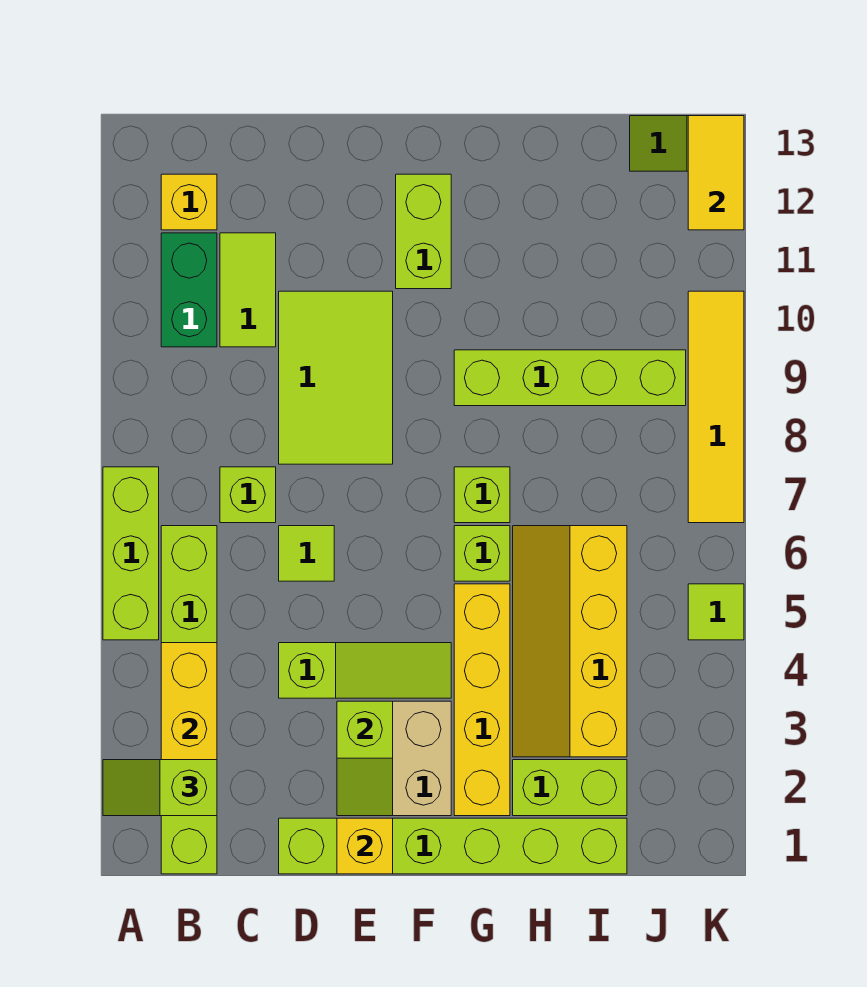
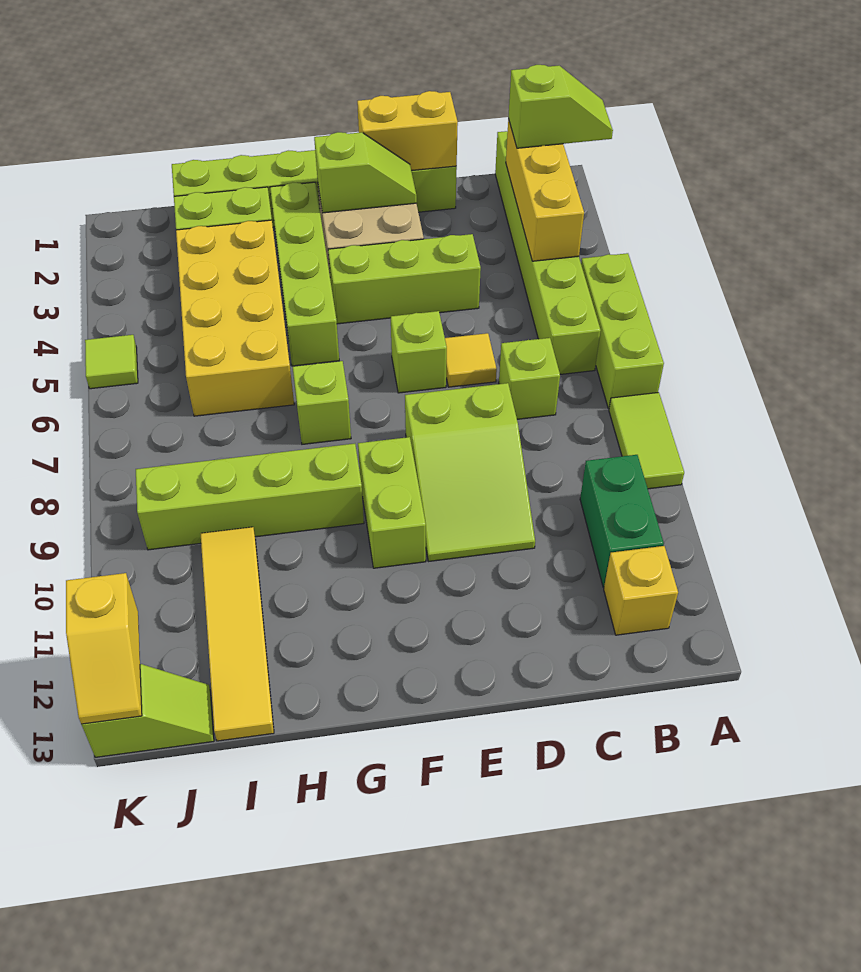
lime tile C10:C11 level 1 -> lime tile A8:A9 level 1
lime slope D4:F4 level 1 top D -> lime brick D4:F4 level 1
lime tile D6 level 1 -> yellow tile D6 level 1
lime tile D8:E10 level 1 -> lime slope D8:E10 level 1 top 8
yellow brick E1 level 2 -> yellow brick D1:E1 level 2
lime slope E2:E3 level 2 top 3 -> lime slope E2:F2 level 2 top F
lime brick F11:F12 level 1 -> lime brick F9:F10 level 1
yellow brick G2:G5 level 1 -> lime brick G2:G5 level 1
lime brick G6 level 1 -> lime brick E6 level 1
yellow slope H3:I6 level 1 top I -> yellow brick H3:I6 level 1
yellow tile K7:K10 level 1 -> yellow tile I10:I13 level 1
yellow tile K12:K13 level 2 -> yellow slope K12:K13 level 2 top 12

